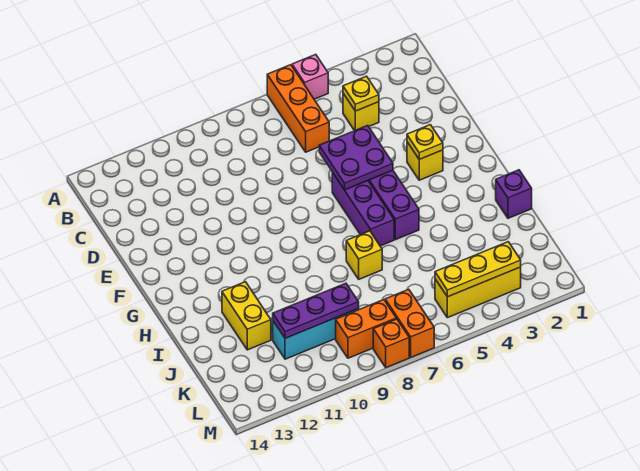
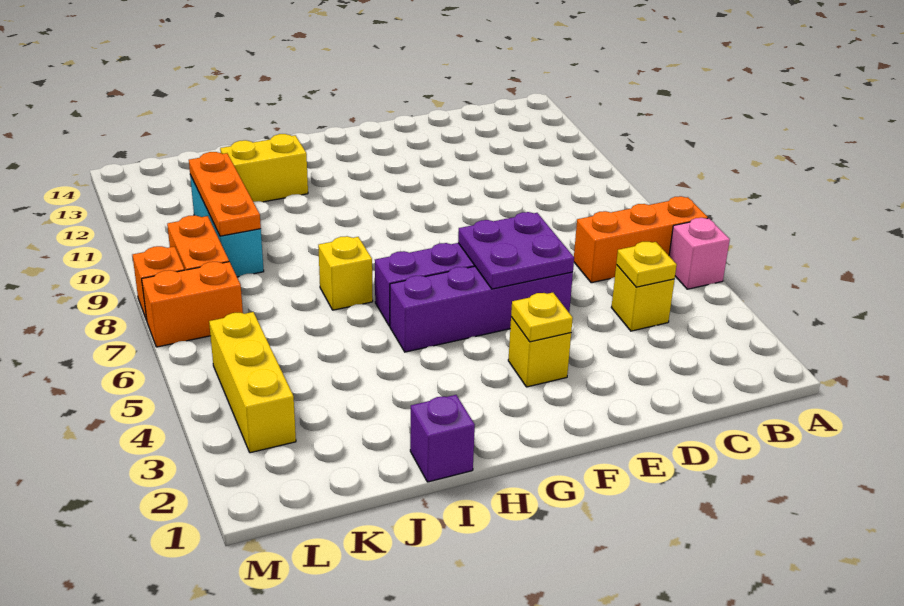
purple plate K9:K11 level 2 -> orange plate K9:K11 level 2
yellow plate L3:L5 level 2 -> none

